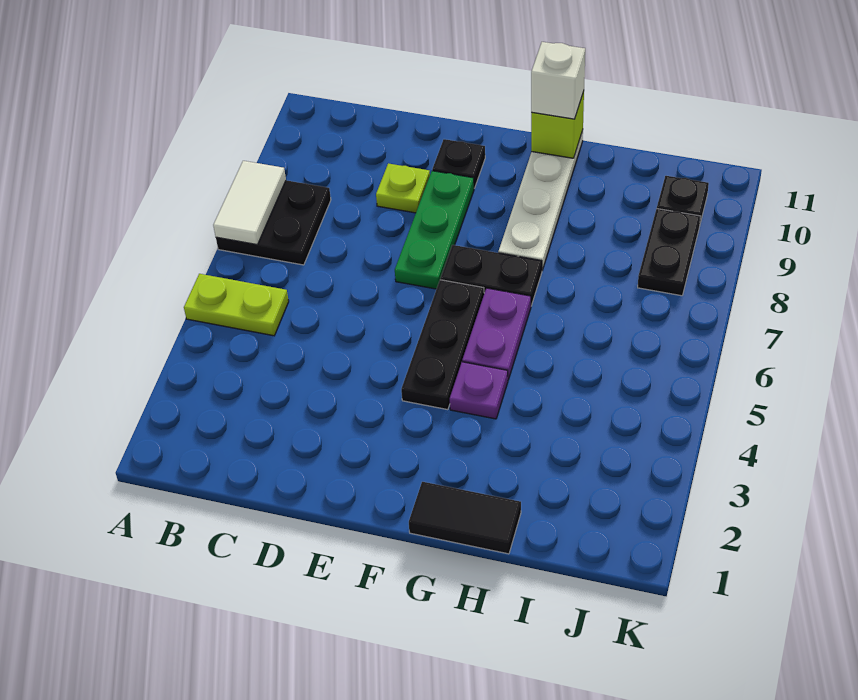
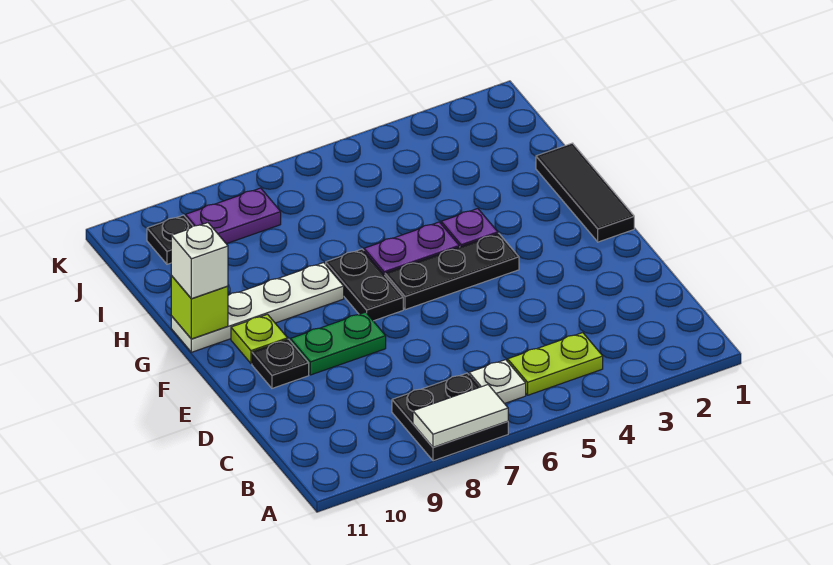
lime plate A5:B5 level 1 -> lime plate B4:B5 level 1
none -> white plate B6 level 1
lime plate D9 level 1 -> lime plate F10 level 1
green plate E7:E9 level 1 -> green plate E8:E9 level 1
black tile G1:H1 level 1 -> black tile F1:H1 level 1
black plate J8:J9 level 1 -> purple plate J8:J9 level 1

